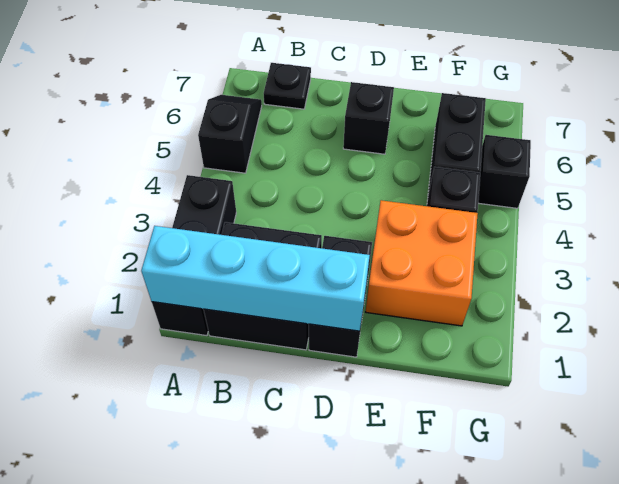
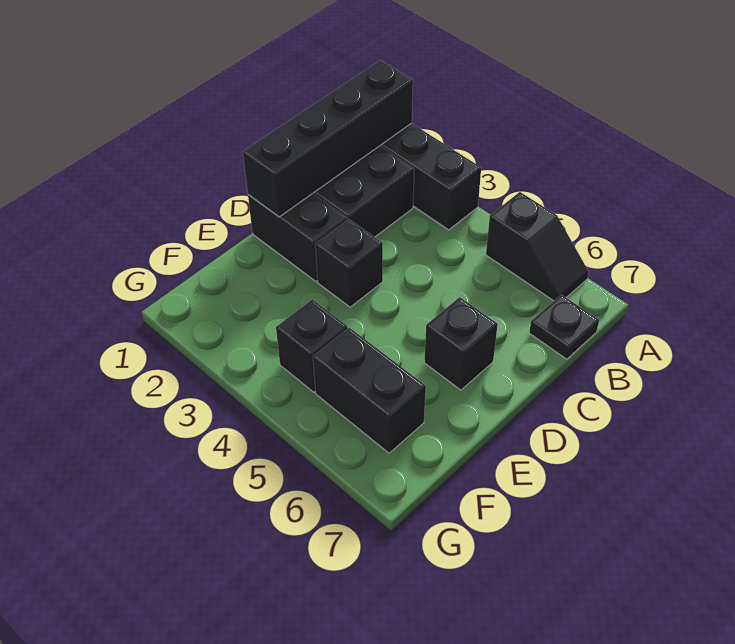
cyan brick A1:D1 level 2 -> black brick A1:D1 level 2
orange brick E2:F3 level 1 -> none
black brick G5 level 1 -> black brick D3 level 1

